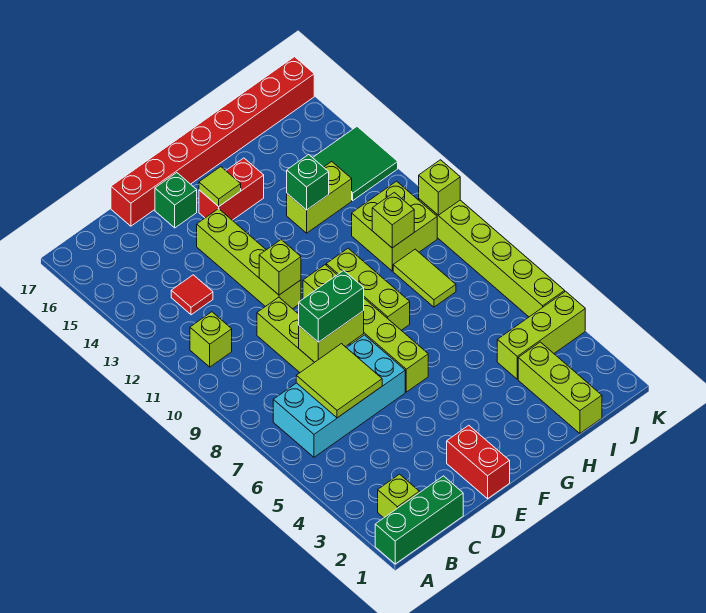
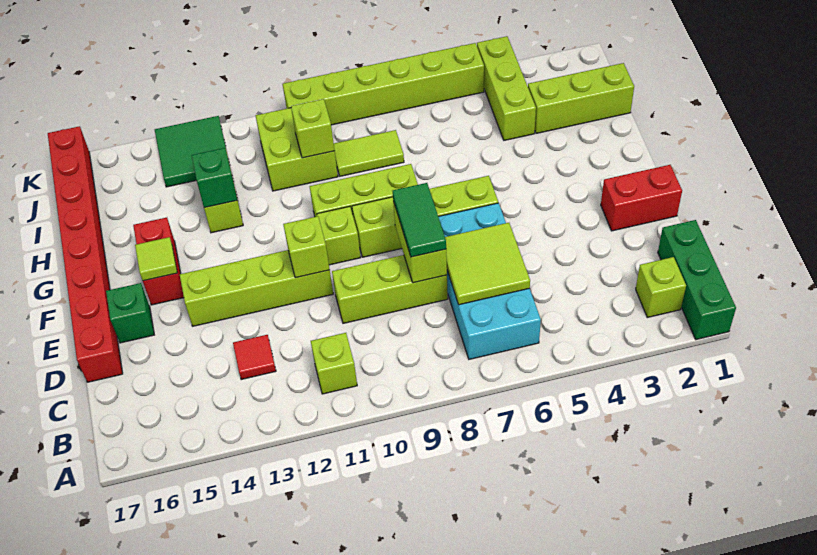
green brick D8:E8 level 3 -> green tile D8:E8 level 3
lime brick K10 level 2 -> none

